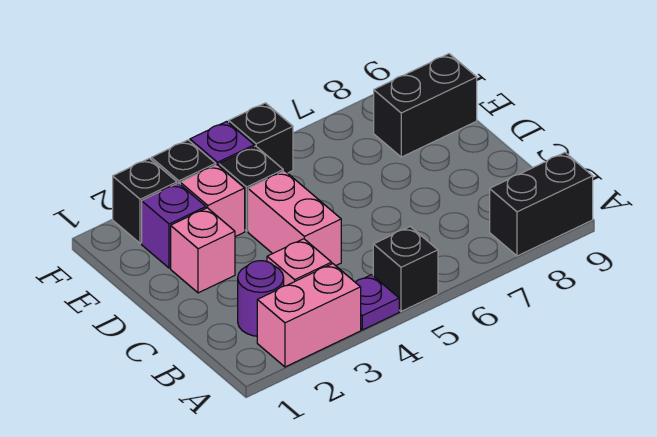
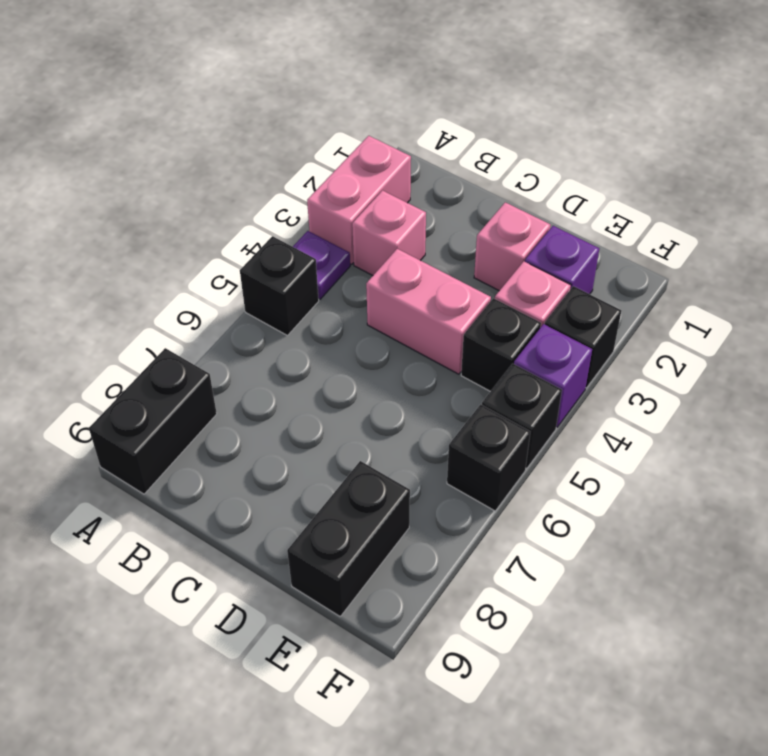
purple round brick B2 level 1 -> none
black brick F2 level 1 -> black brick F6 level 1

